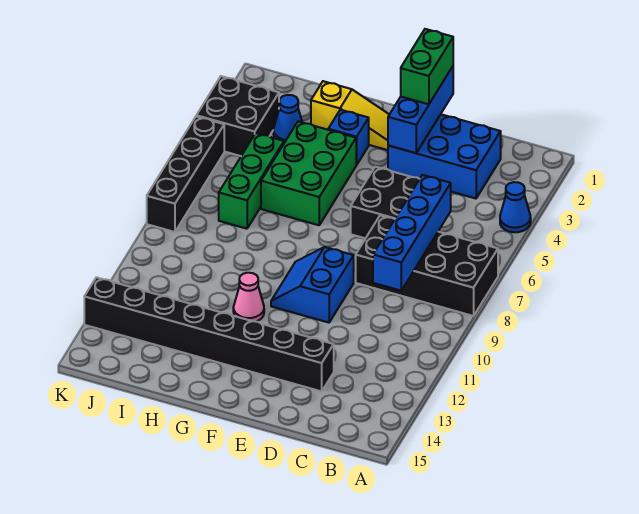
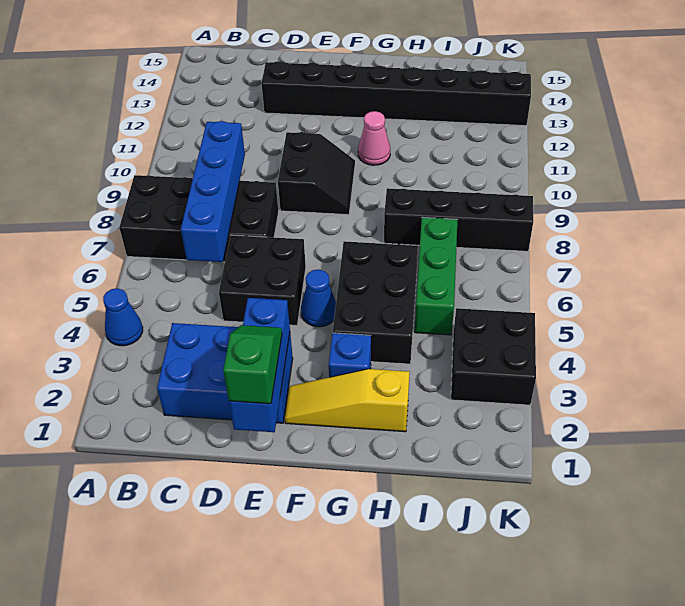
green brick E1:E2 level 3 -> green slope E1:E2 level 3 top 1
blue slope E9:F10 level 1 top E -> black slope E9:F10 level 1 top E
green brick G4:H6 level 1 -> black brick G4:H6 level 1
blue cone I3 level 1 -> blue cone F5 level 1
black brick K5:K8 level 1 -> black brick H8:K8 level 1

